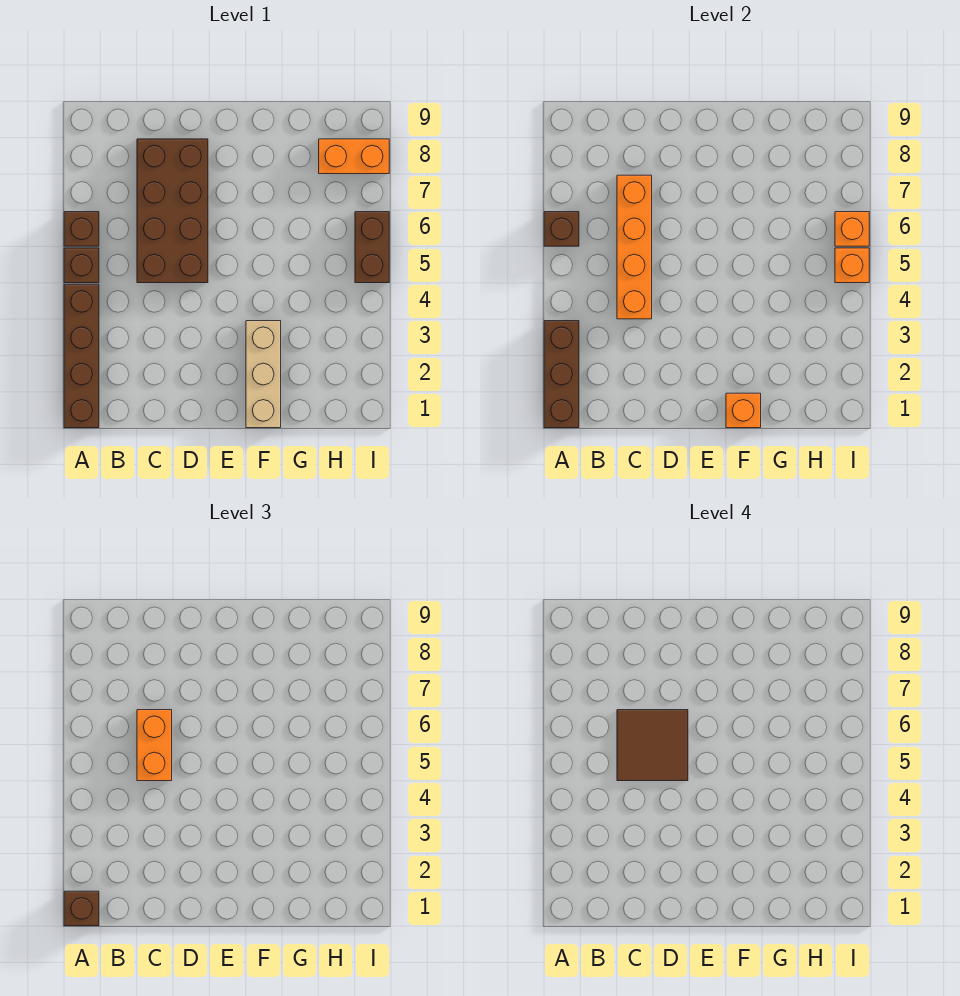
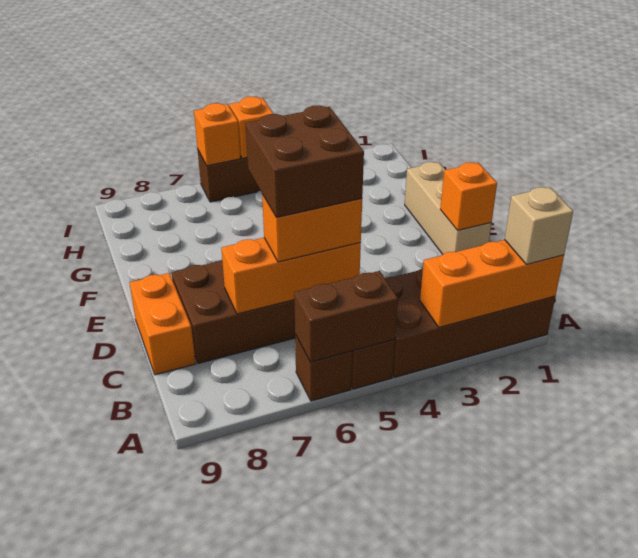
brown brick A1:A4 level 1 -> brown brick A1:B4 level 1
brown brick A1:A3 level 2 -> orange brick A1:A3 level 2
brown brick A1 level 3 -> tan brick A1 level 3
brown brick A6 level 2 -> brown brick A5:A6 level 2
orange brick C4:C7 level 2 -> orange brick C5:C7 level 2
brown tile C5:D6 level 4 -> brown brick C5:D6 level 4
tan brick F1:F3 level 1 -> tan brick D1:F1 level 1
orange brick F1 level 2 -> orange brick D1 level 2
orange brick H8:I8 level 1 -> orange brick C9:D9 level 1

